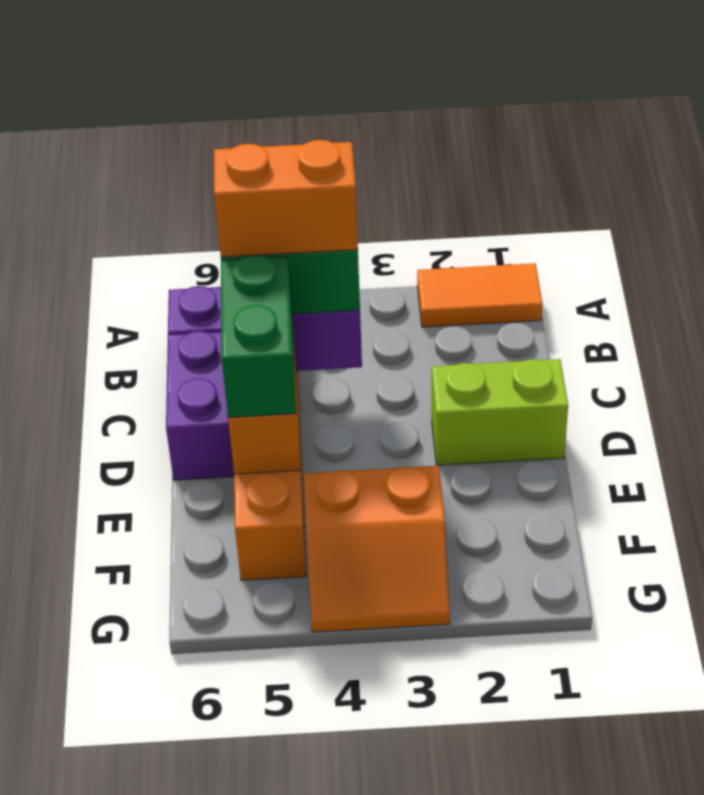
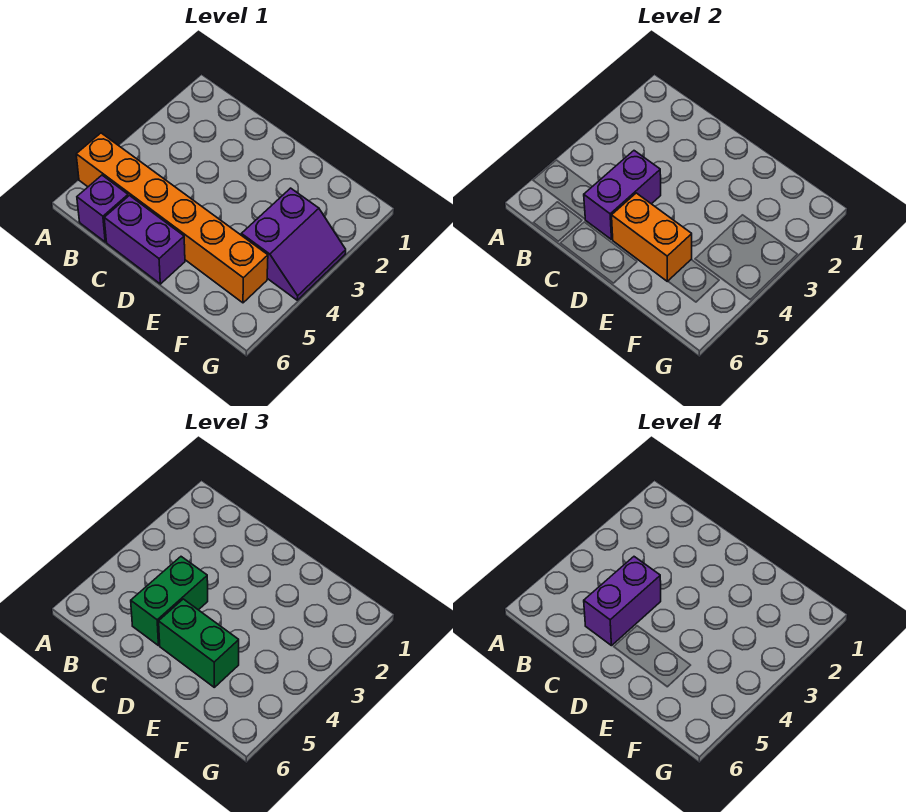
orange tile A1:A2 level 1 -> none
orange brick C4:C5 level 4 -> purple brick C4:C5 level 4
lime brick D1:D2 level 1 -> none
orange slope F3:G4 level 1 top F -> purple slope F3:G4 level 1 top F

